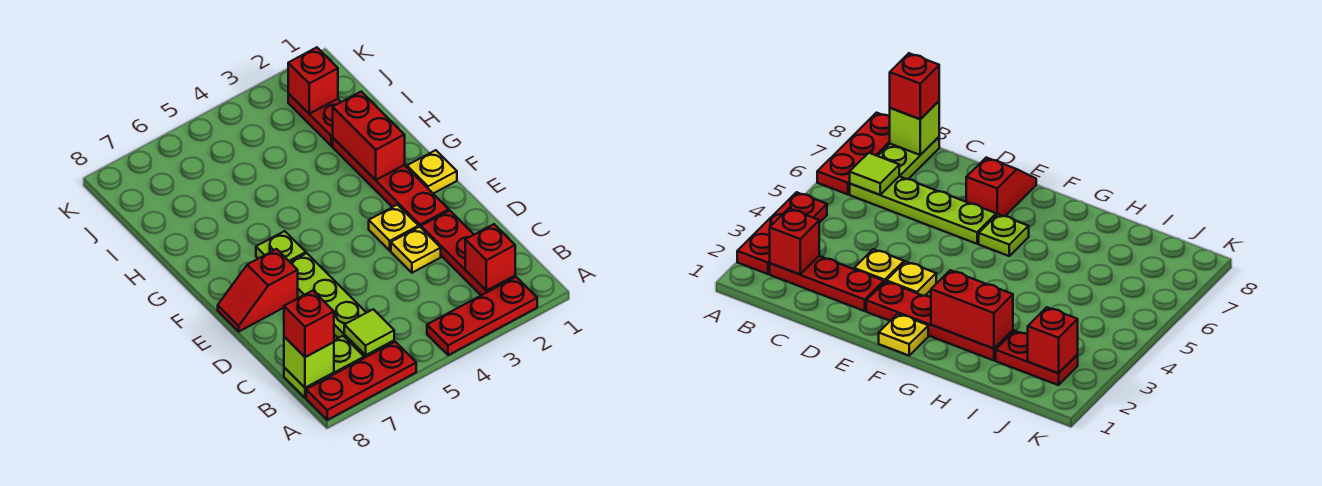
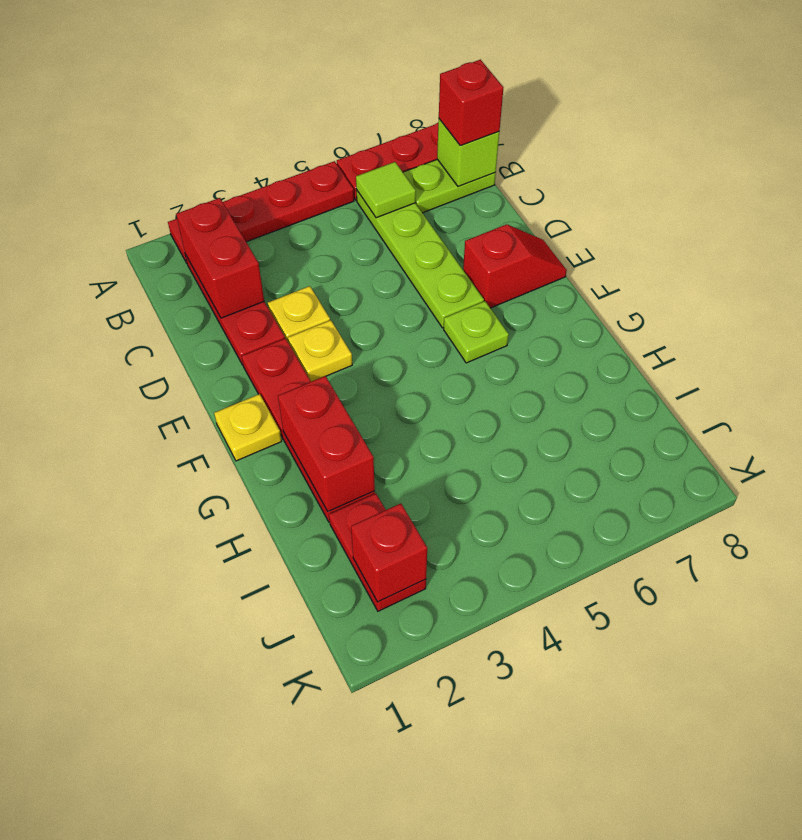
red plate A2:A4 level 1 -> red plate A2:A5 level 1
red brick B2 level 2 -> red brick B2:C2 level 2

